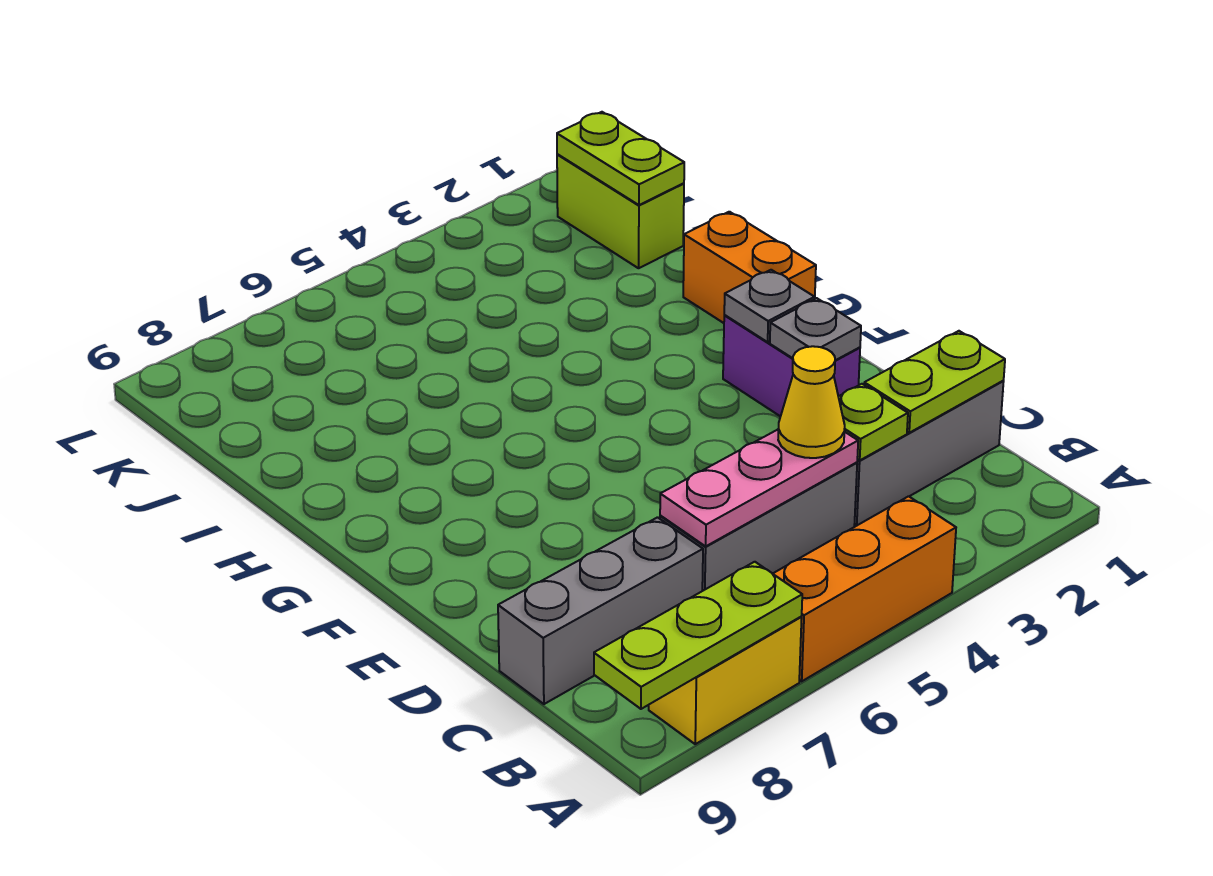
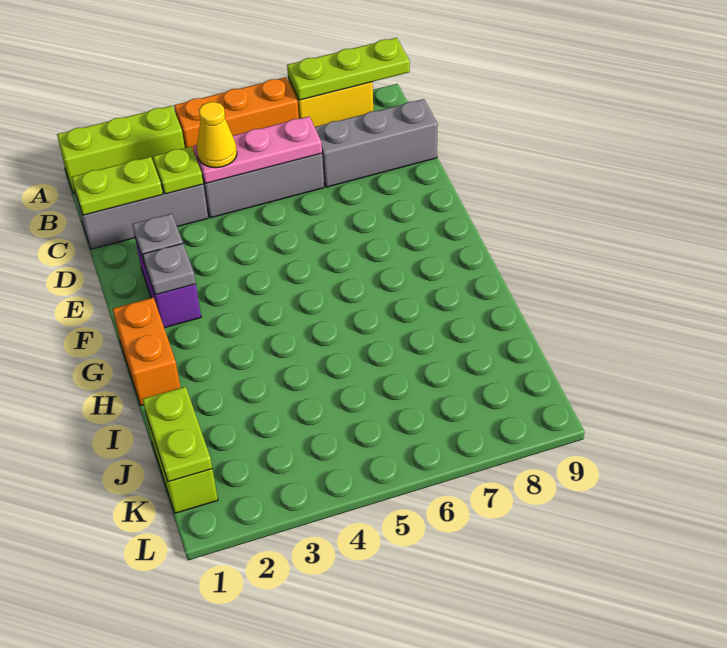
none -> lime brick A1:A3 level 1

